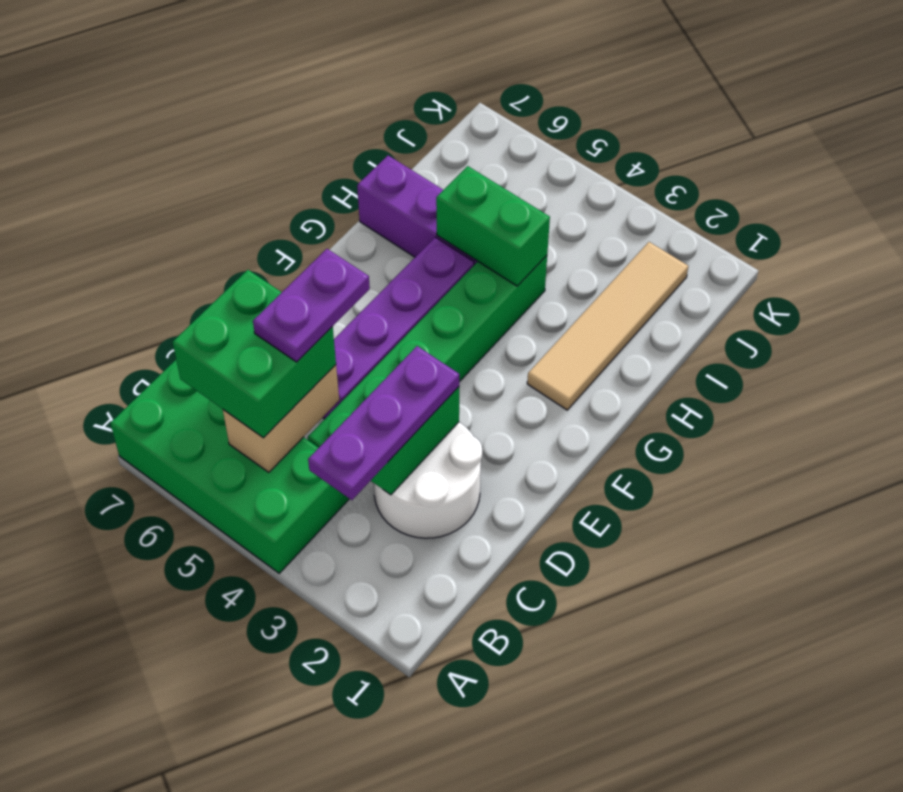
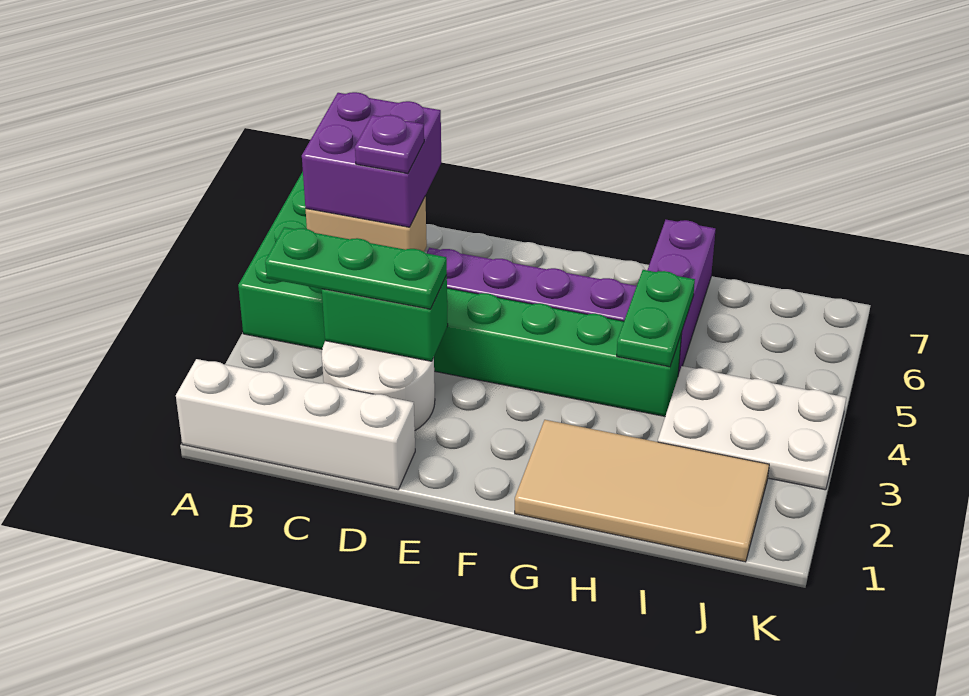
none -> white brick A1:D1 level 1
purple plate B3:D3 level 3 -> green plate B3:D3 level 3
green brick B5:C6 level 3 -> purple brick B5:C6 level 3
purple plate C5:D5 level 4 -> purple plate C5 level 4
tan tile G2:J2 level 1 -> tan tile G1:J2 level 1
green brick H4:H5 level 2 -> green plate H4:H5 level 2
none -> white plate I3:K4 level 1

